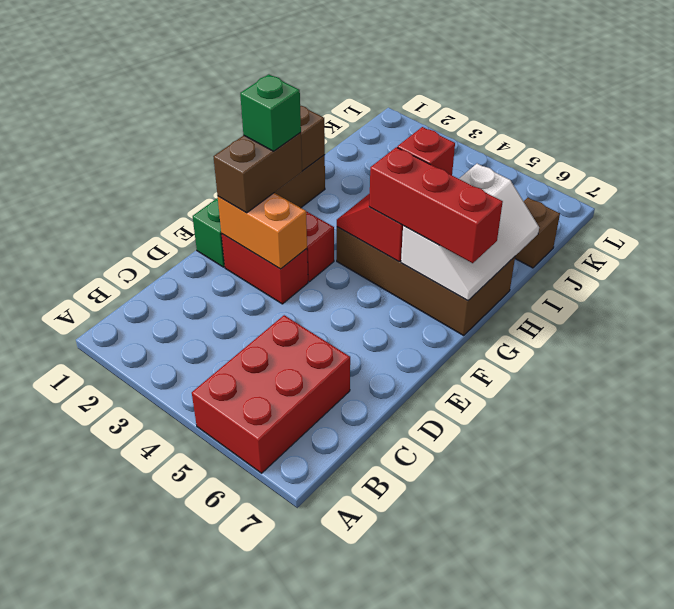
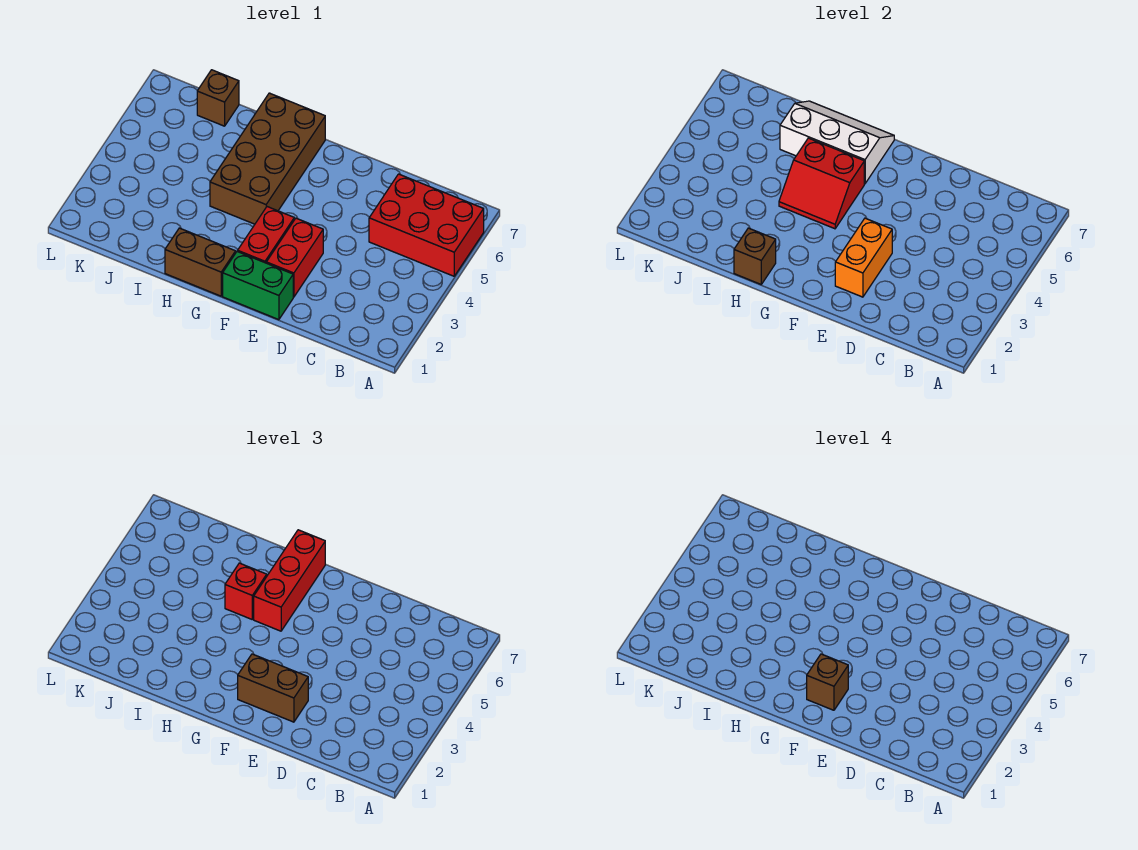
green brick F2 level 4 -> brown brick F2 level 4

